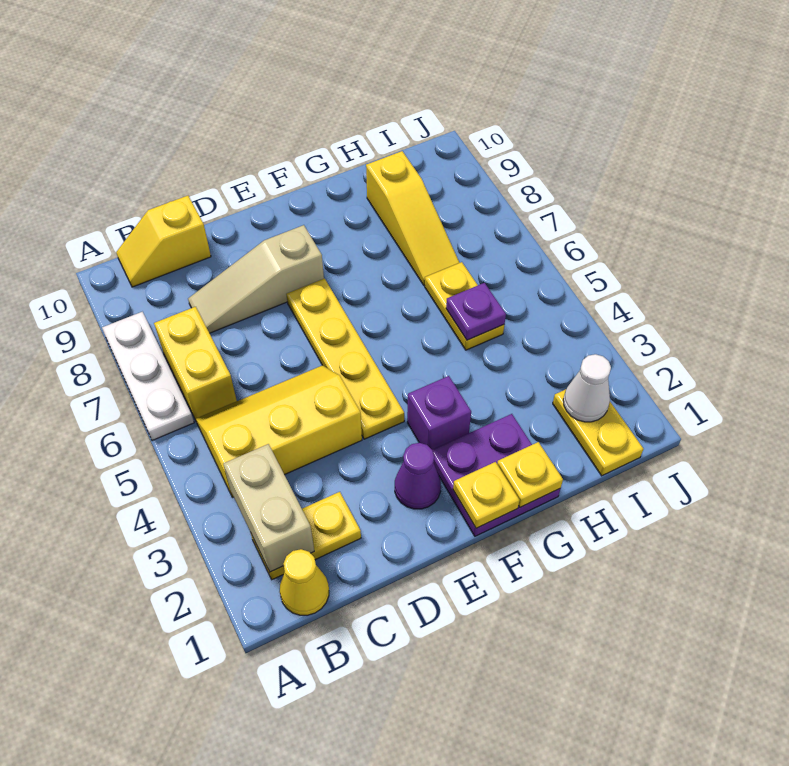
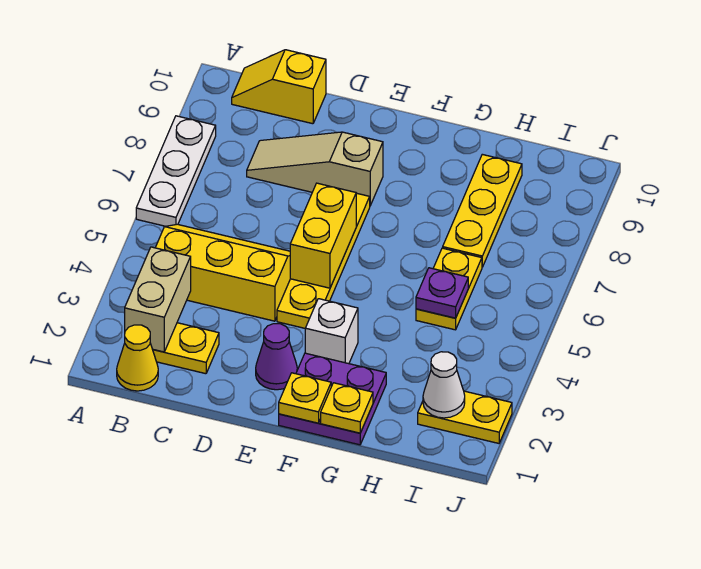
yellow brick B6:B7 level 1 -> yellow brick E5:E6 level 2
purple brick F3 level 1 -> white brick F3 level 1
yellow slope H7:H9 level 1 top 9 -> yellow plate H7:H9 level 1
yellow plate I1:I2 level 1 -> yellow plate I2:J2 level 1

